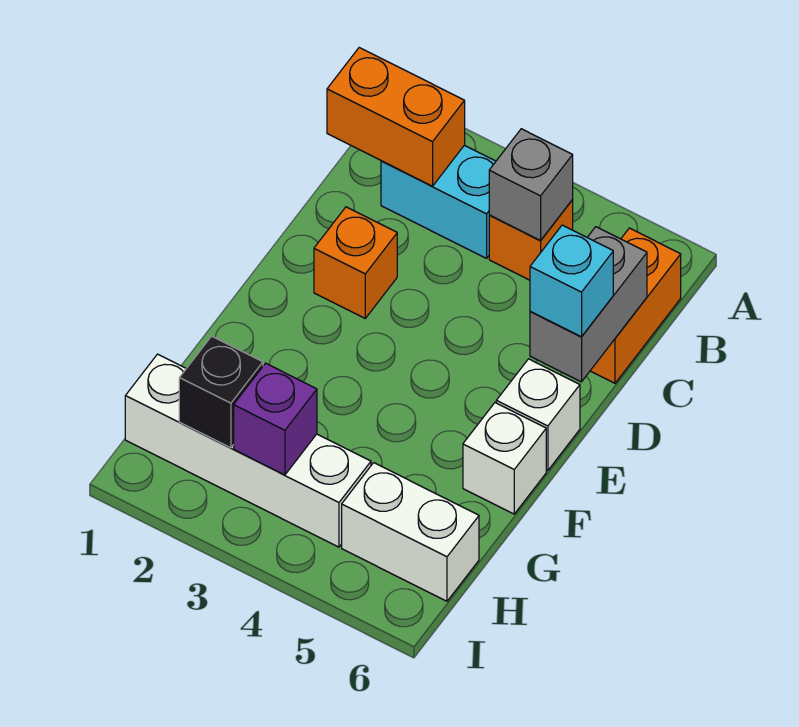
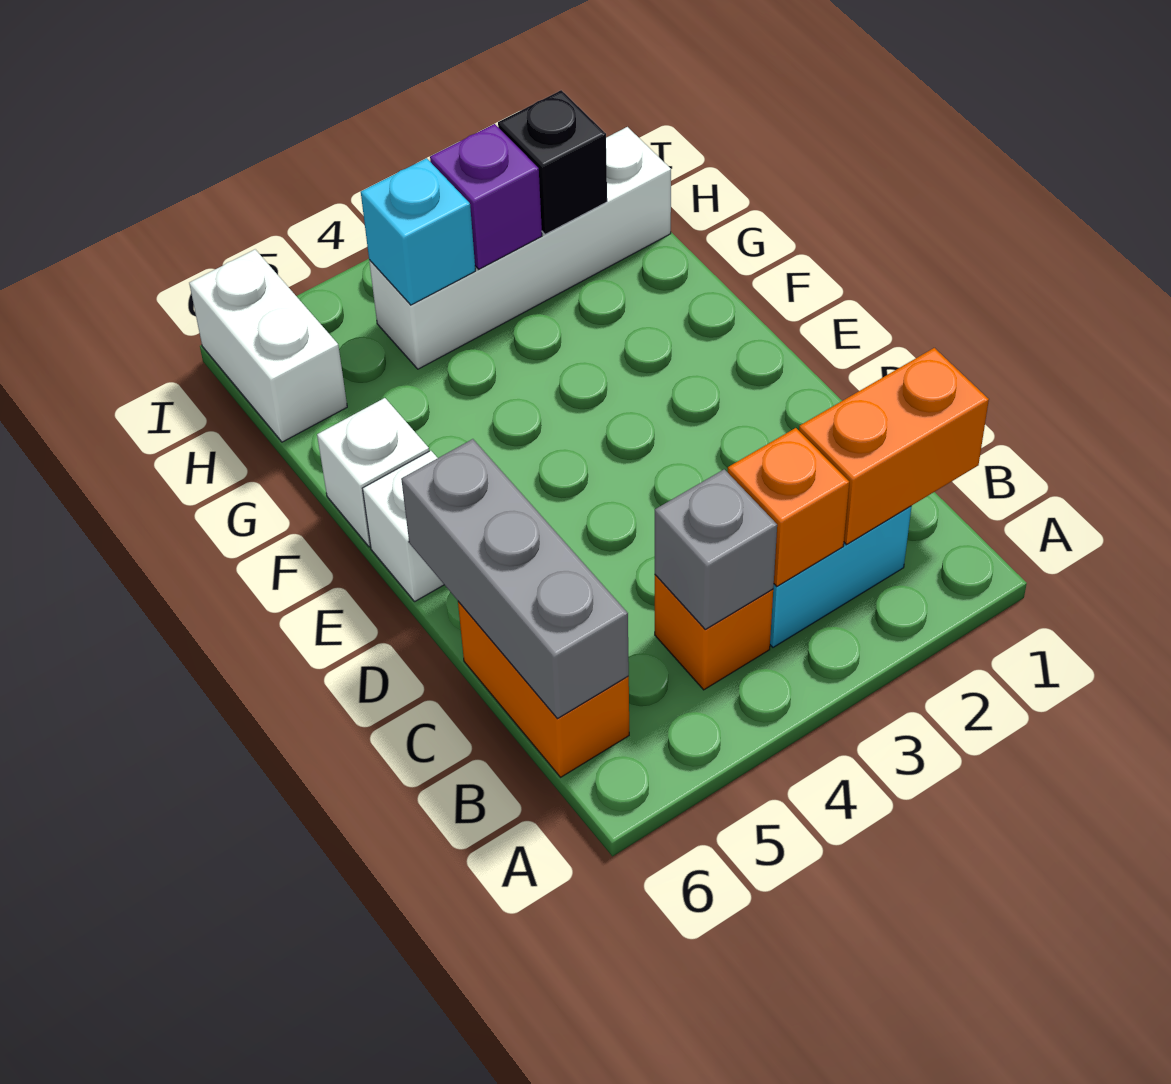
grey brick C6:D6 level 2 -> grey brick B6:D6 level 2
orange brick D2 level 1 -> orange brick B3 level 2
cyan brick D6 level 3 -> cyan brick H4 level 2
white brick H5:H6 level 1 -> white brick H6:I6 level 1

